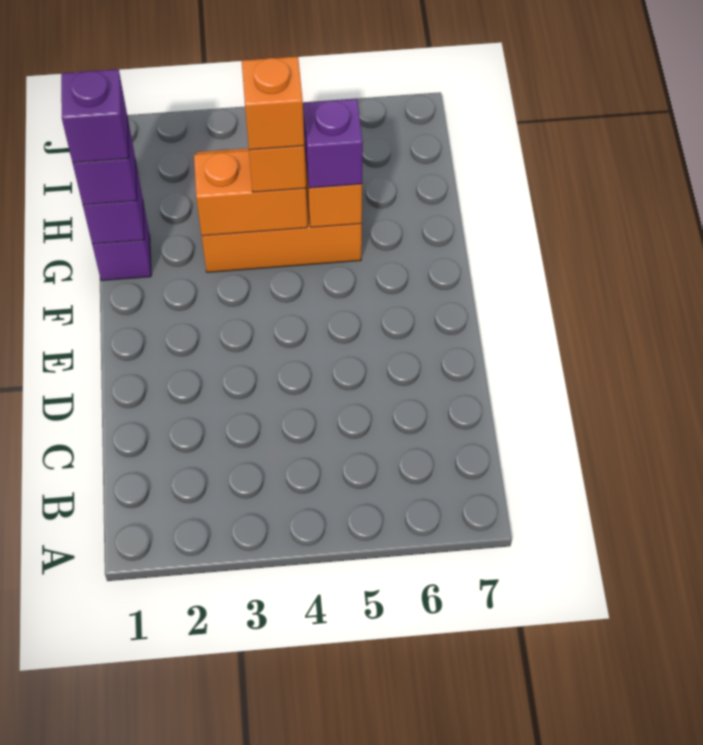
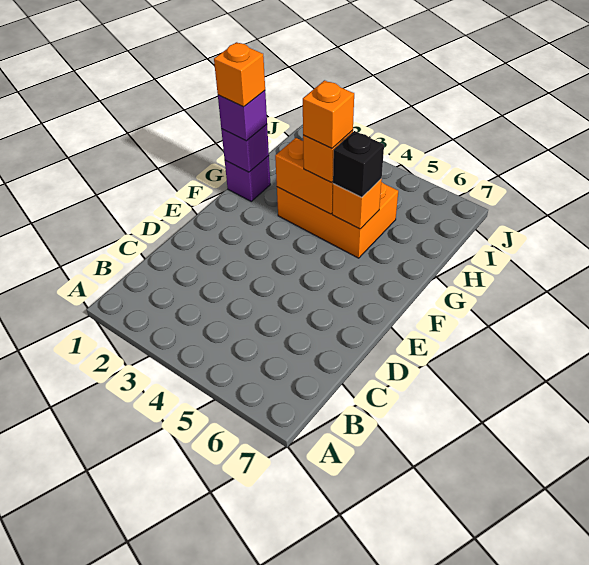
purple brick G1 level 4 -> orange brick G1 level 4
purple brick G5 level 3 -> black brick G5 level 3

